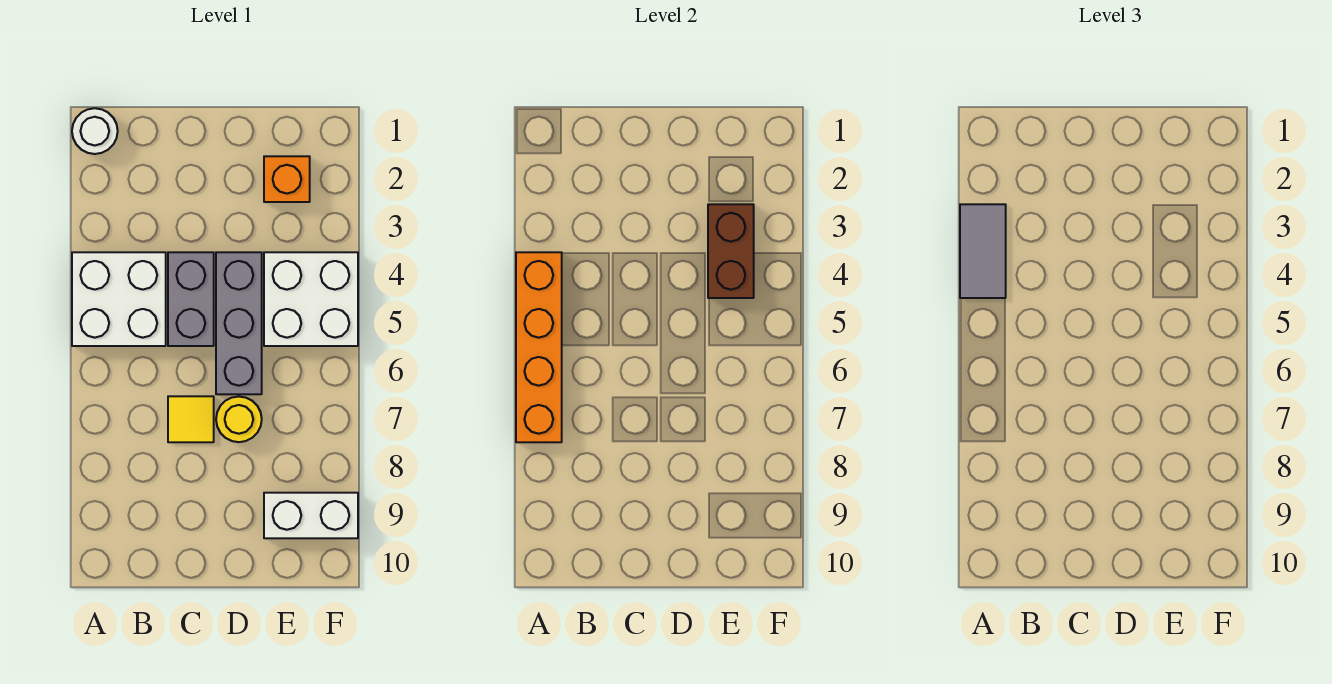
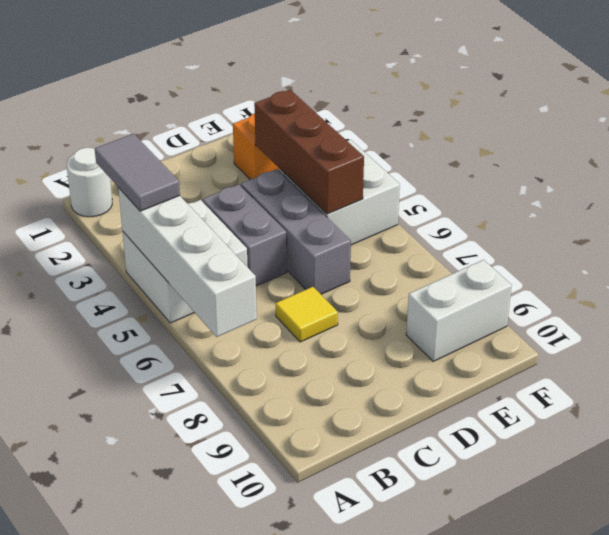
orange brick A4:A7 level 2 -> white brick A4:A7 level 2
yellow round brick D7 level 1 -> none
brown brick E3:E4 level 2 -> brown brick E3:E5 level 2

